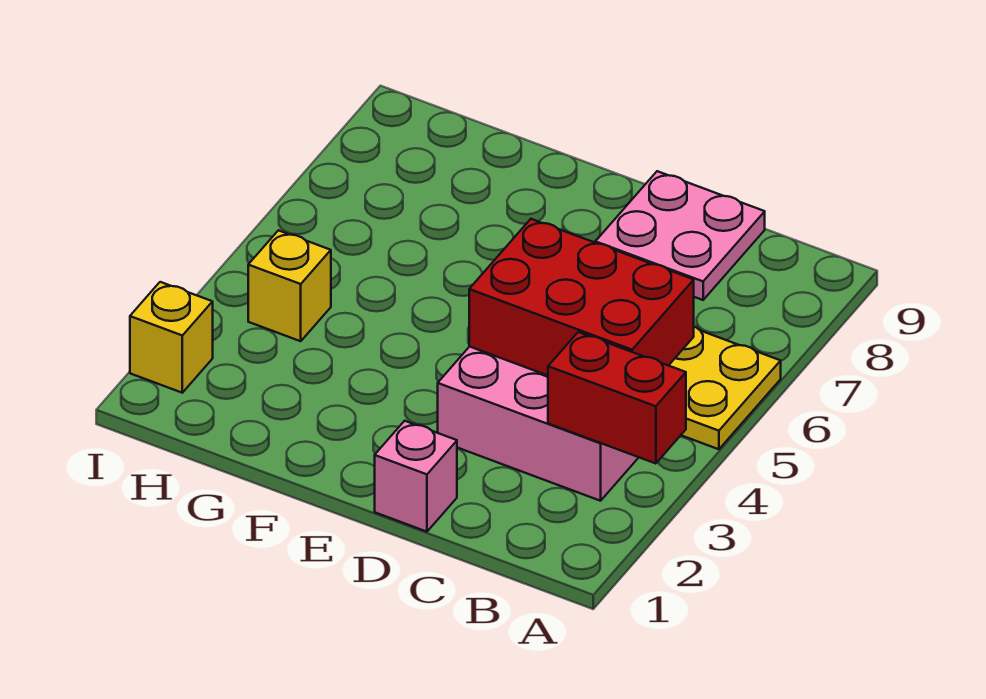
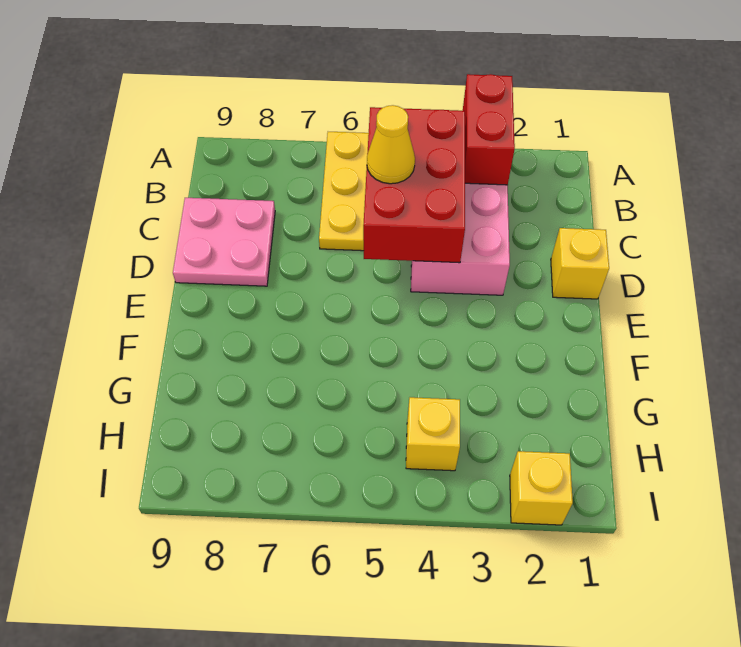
none -> yellow cone C5 level 3
pink brick D1 level 1 -> yellow brick D1 level 1

